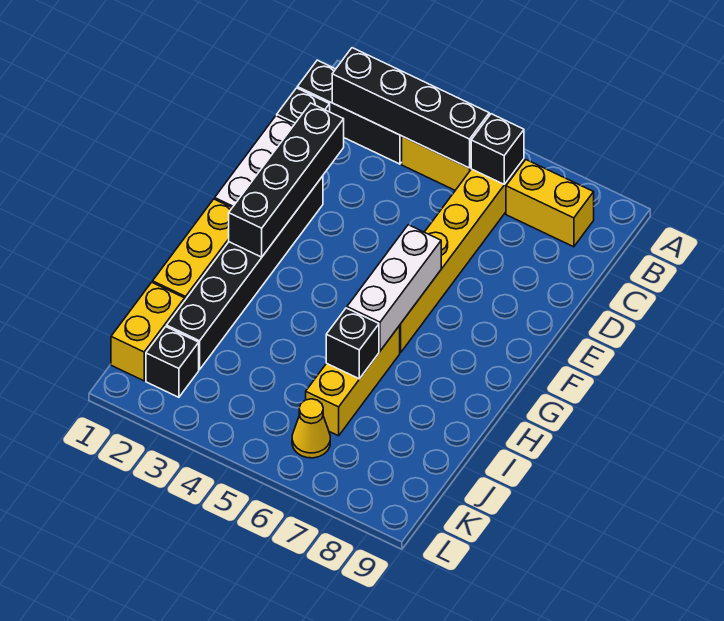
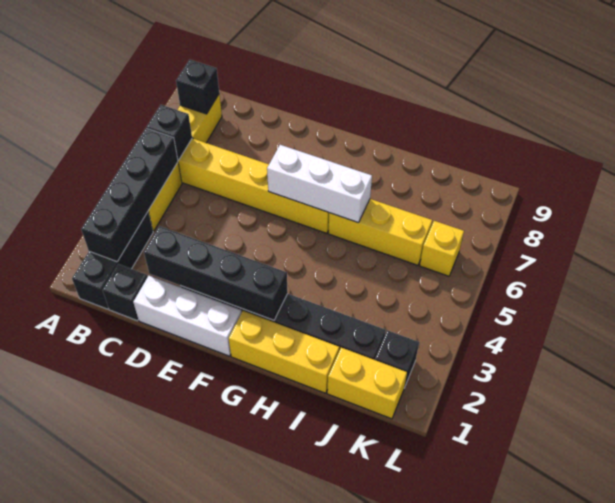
black brick I6 level 2 -> black brick B8 level 2
yellow cone K6 level 1 -> yellow brick K6 level 1

